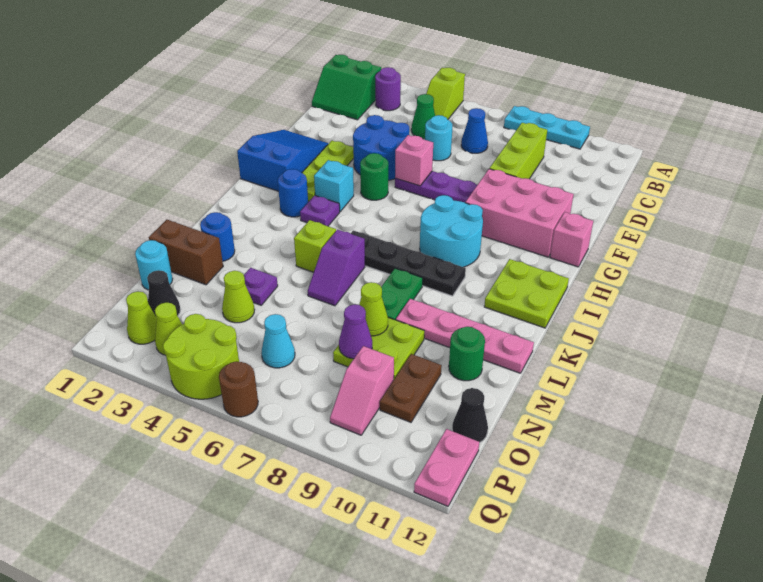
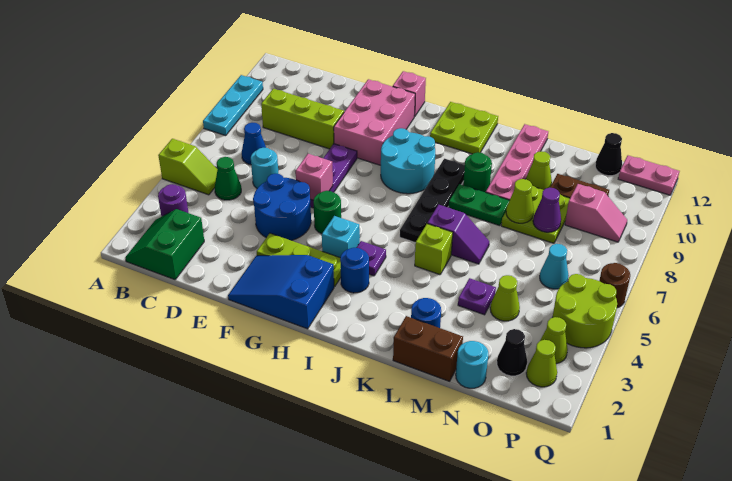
green slope B1:C2 level 1 top B -> green slope B1:C2 level 1 top C
brown brick M1:M2 level 1 -> brown brick L1:M1 level 1
none -> lime cone M10 level 1
green round brick M11 level 1 -> green round brick K9 level 1

